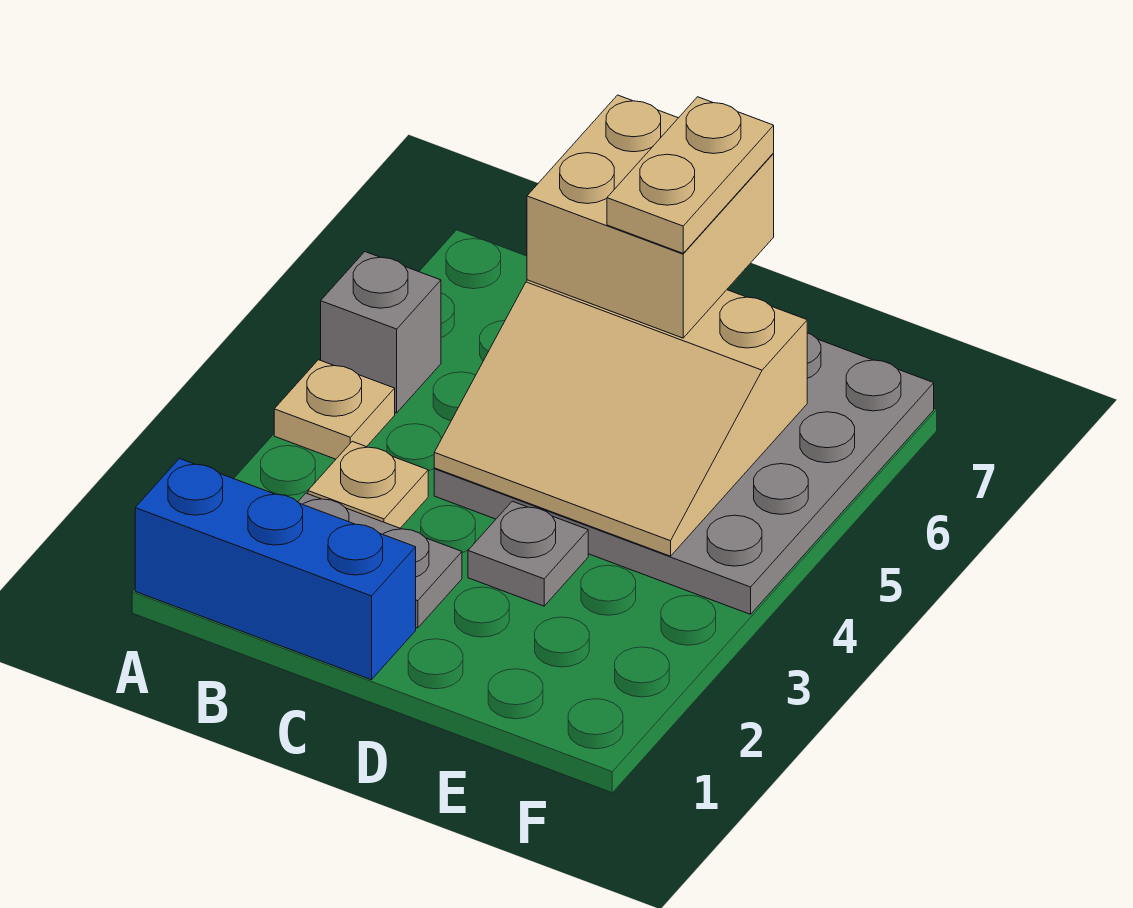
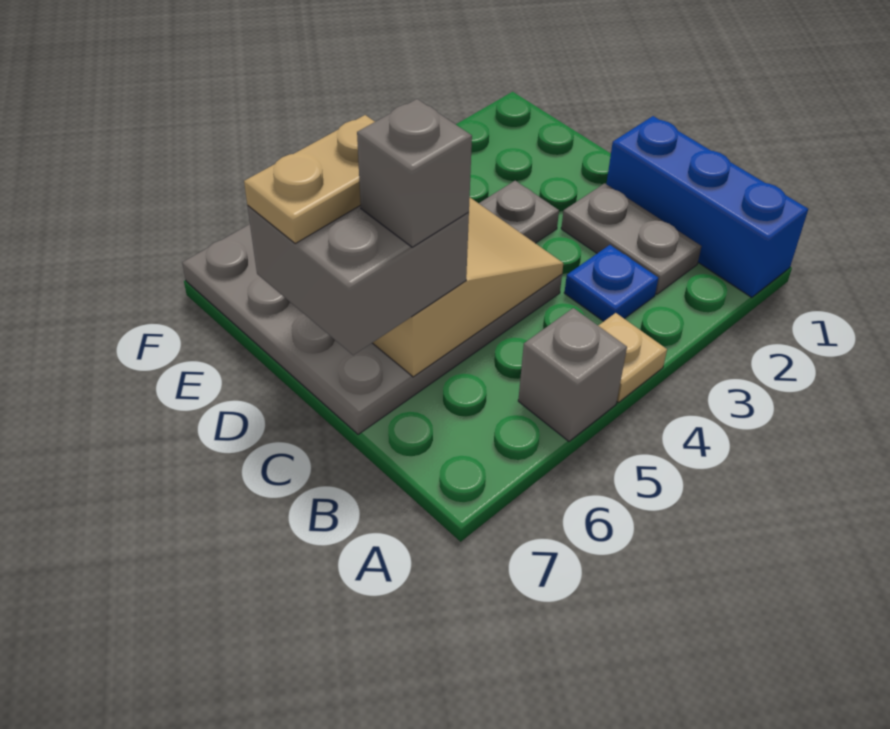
tan plate B3 level 1 -> blue plate B3 level 1
tan brick C6:D7 level 3 -> grey brick C6:D7 level 3
none -> grey brick C6 level 4

